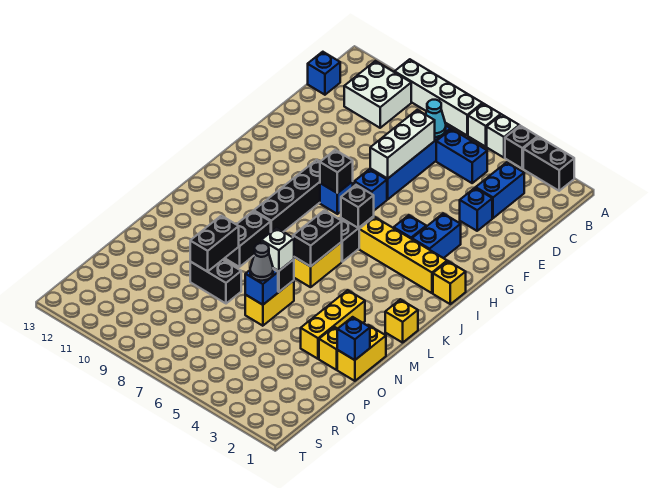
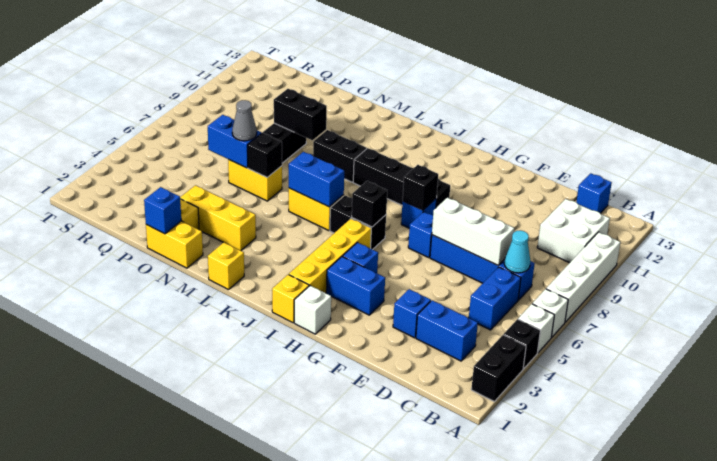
black brick K6:L6 level 2 -> blue brick K6:L6 level 2
white brick N6 level 3 -> white brick H1 level 1
blue brick O6 level 2 -> blue brick O6:P6 level 2

